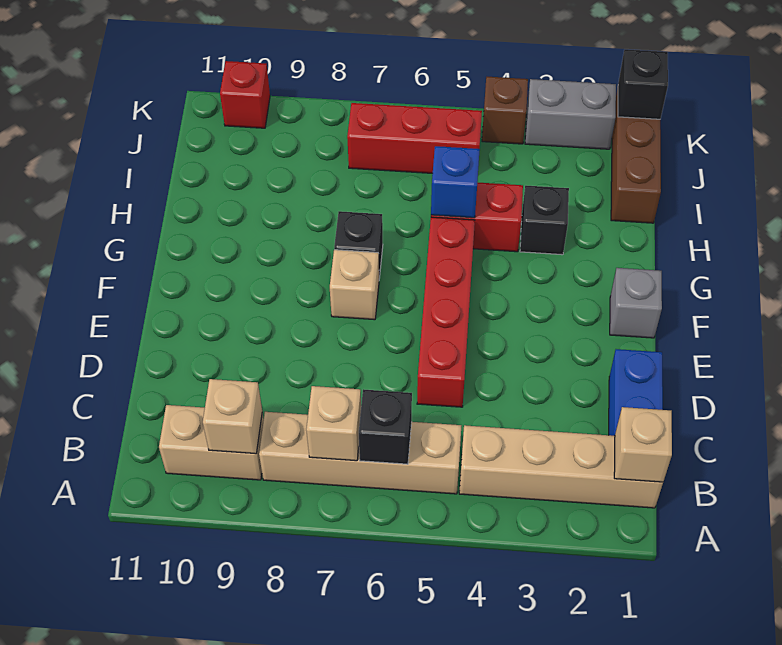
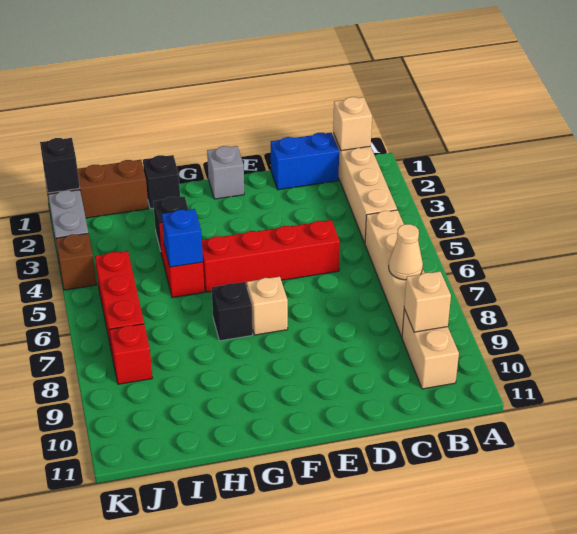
black brick B6 level 2 -> black brick H1 level 1
tan brick B7 level 2 -> tan cone B7 level 2
red brick K10 level 1 -> red brick J8 level 1

